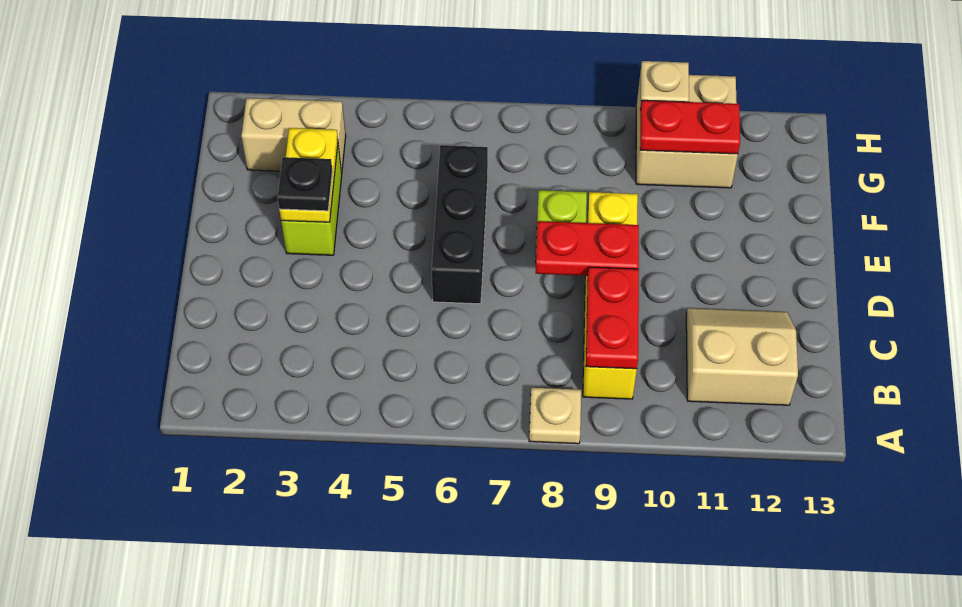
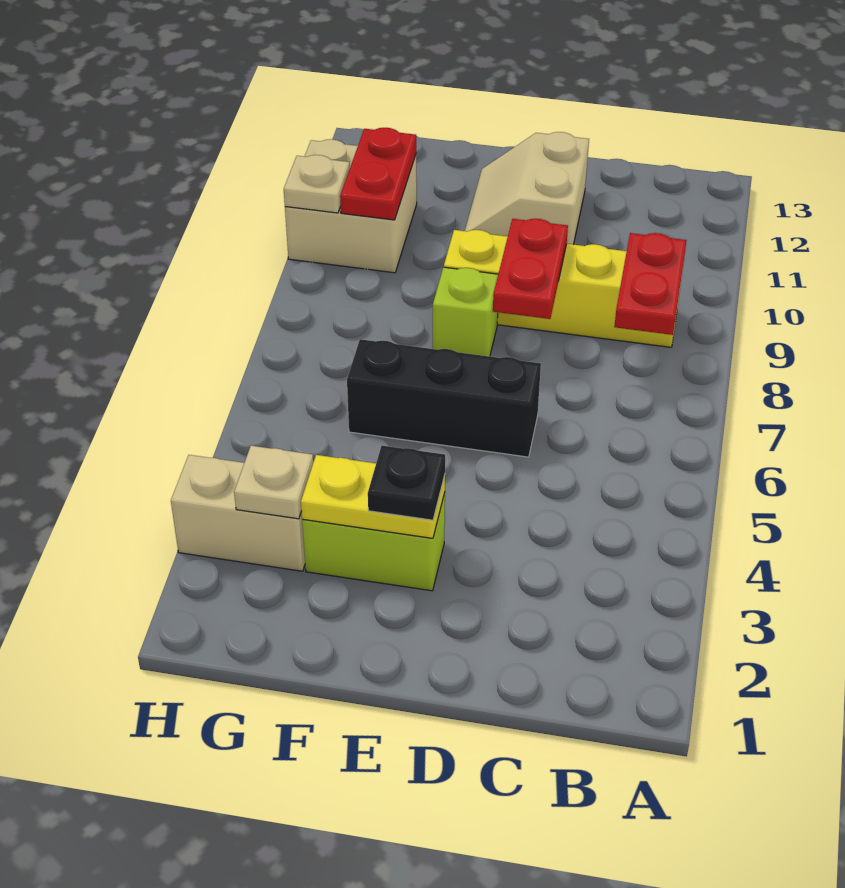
tan plate A8 level 1 -> tan plate G3 level 2
red plate B9:C9 level 2 -> red plate B8:B9 level 2
tan slope B11:C12 level 1 top B -> tan slope D11:E12 level 1 top D
tan brick G2:G3 level 1 -> tan brick G3:H3 level 1

